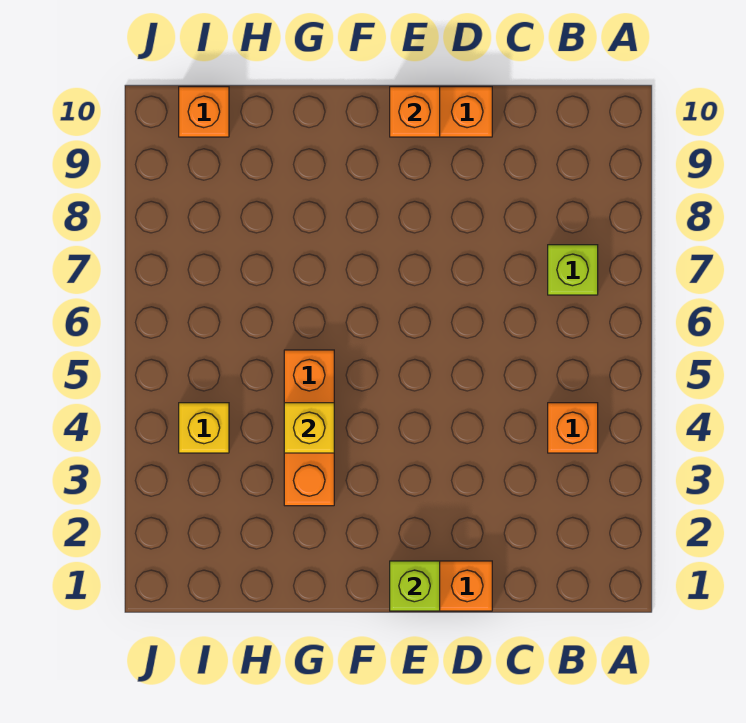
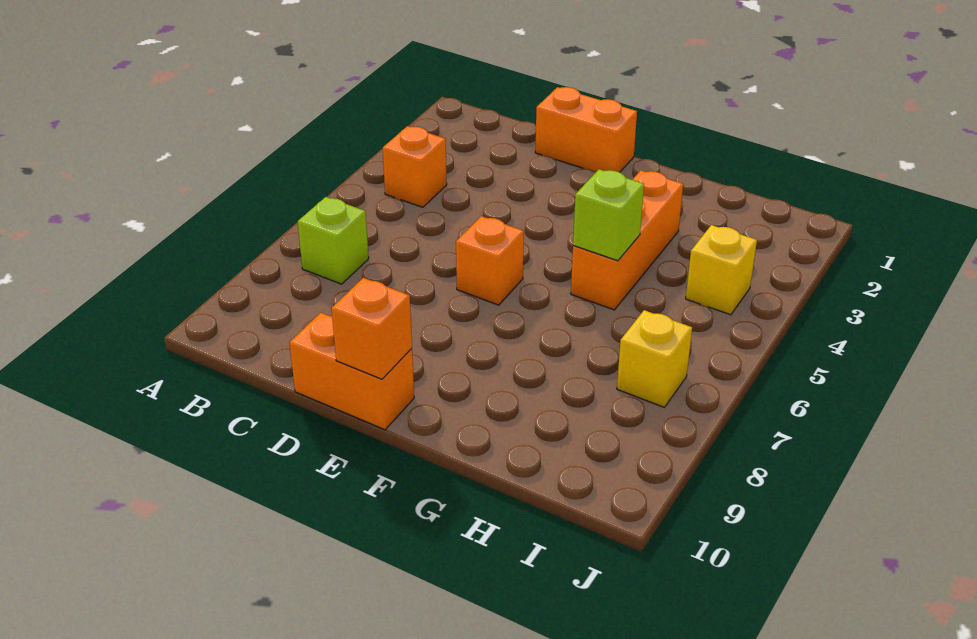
lime brick E1 level 2 -> lime brick G5 level 2
yellow brick G4 level 2 -> yellow brick I7 level 1
orange brick I10 level 1 -> orange brick E6 level 1

